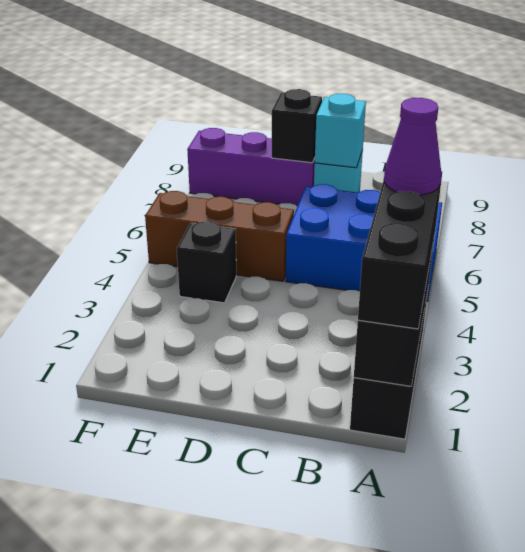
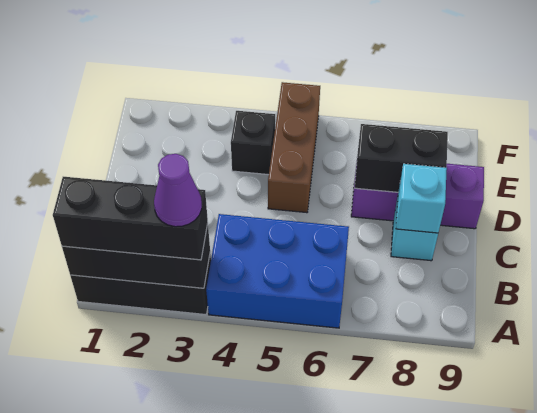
blue brick A5:C6 level 1 -> blue brick A4:B6 level 1
purple brick D8:F8 level 1 -> purple brick D7:D9 level 1
black brick D8 level 2 -> black brick D7:D8 level 2

